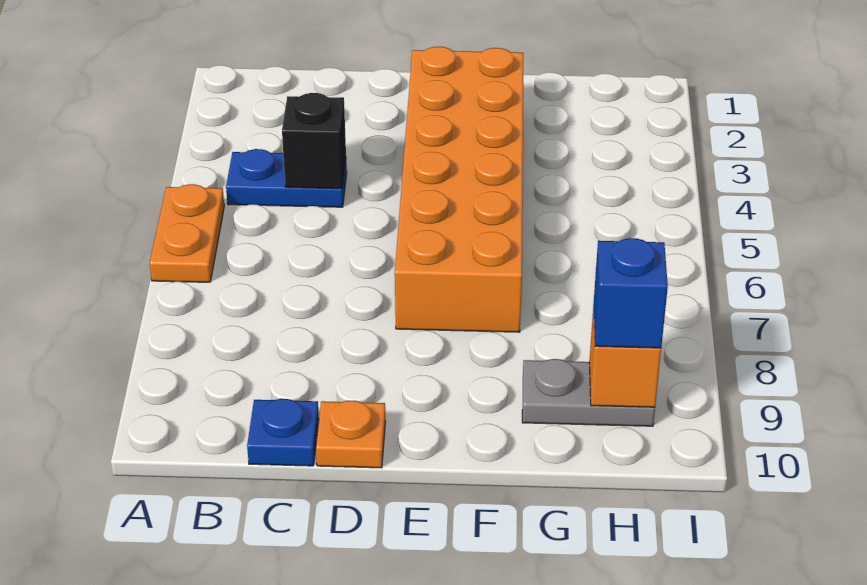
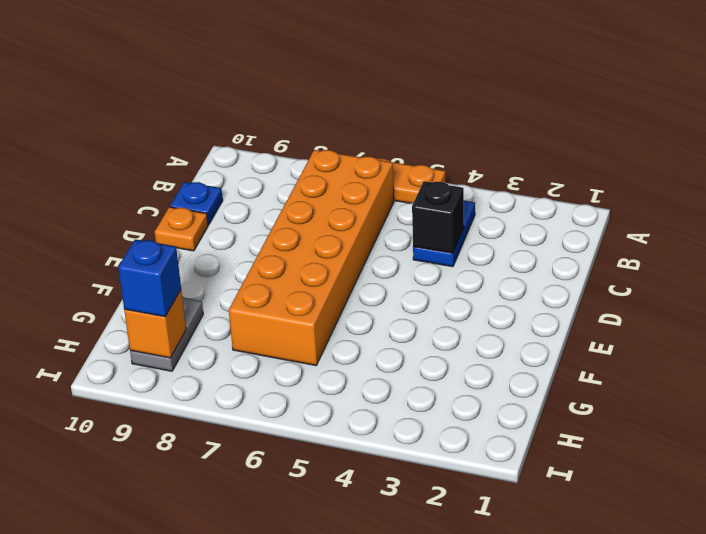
orange brick E2:F7 level 1 -> orange brick B6:G7 level 1

